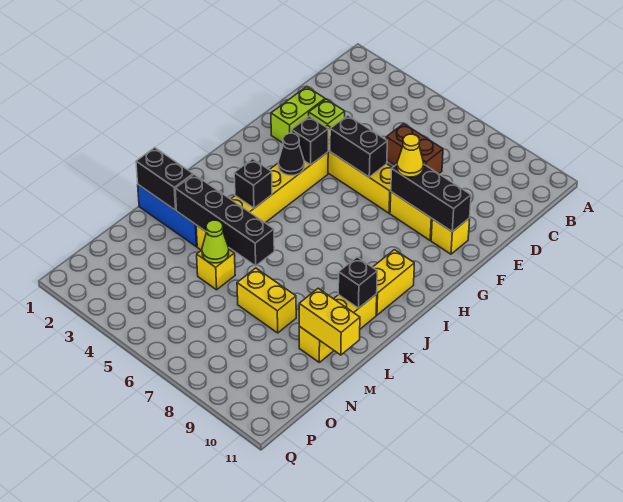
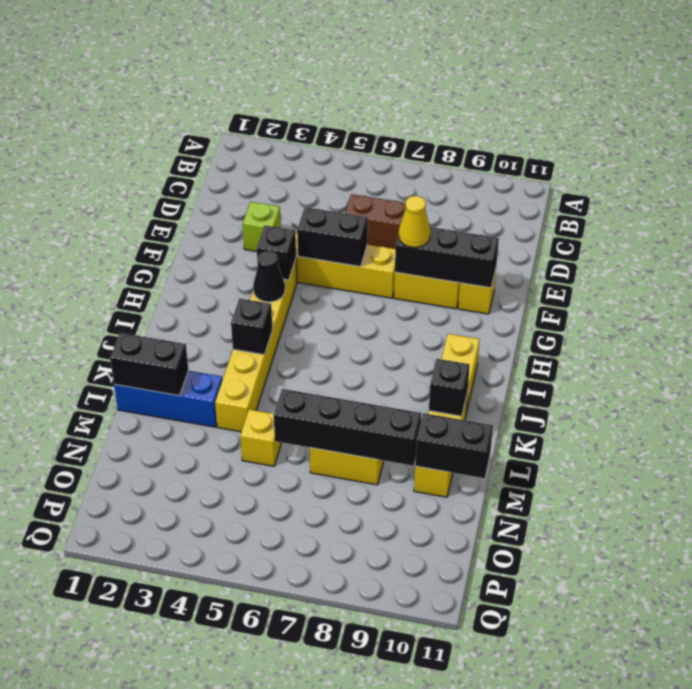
lime brick E2:F2 level 1 -> none
black brick L3:L6 level 2 -> black brick M6:M9 level 2
lime cone M5 level 2 -> none
yellow brick M10:M11 level 2 -> black brick M10:M11 level 2

